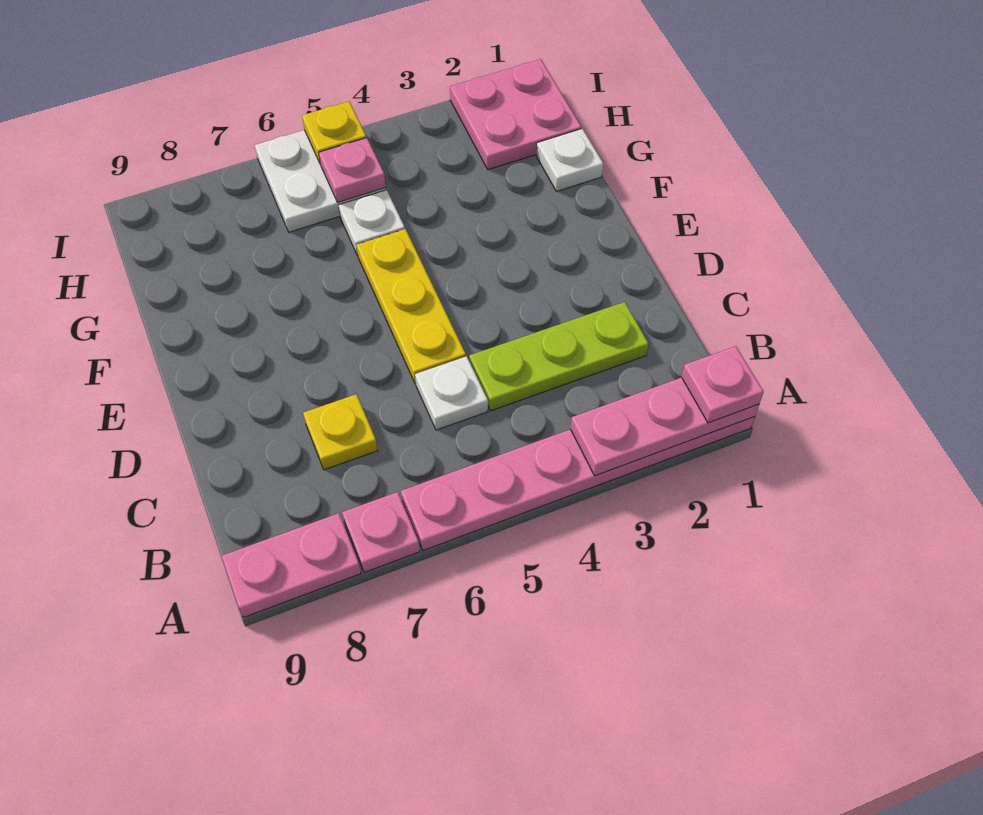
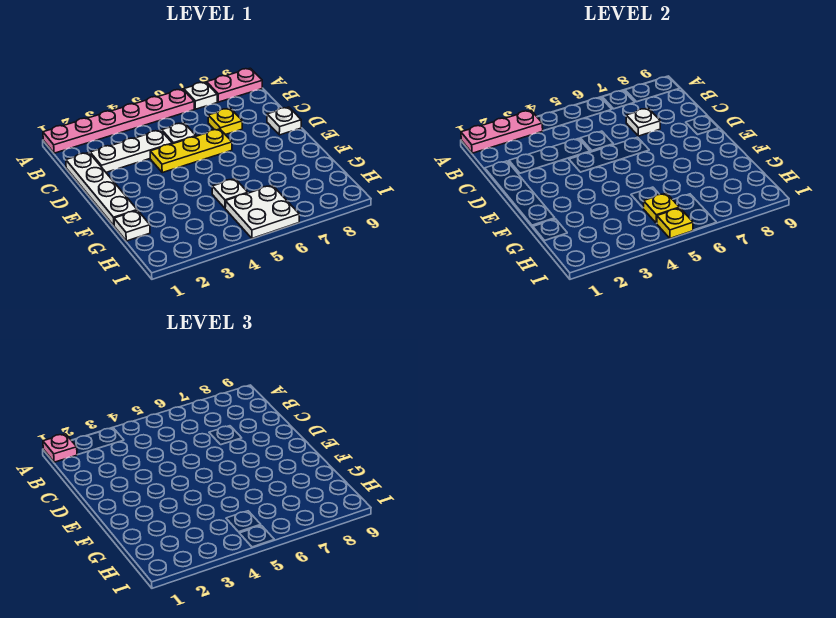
pink plate A7 level 1 -> white plate A7 level 1
none -> white plate C1:F1 level 1
lime plate C2:C4 level 1 -> white plate C2:C4 level 1
none -> white plate C7 level 2
yellow plate D5:F5 level 1 -> yellow plate D4:D6 level 1
none -> white plate D9 level 1
pink plate H1:I2 level 1 -> none
pink plate H5 level 2 -> yellow plate H5 level 2

